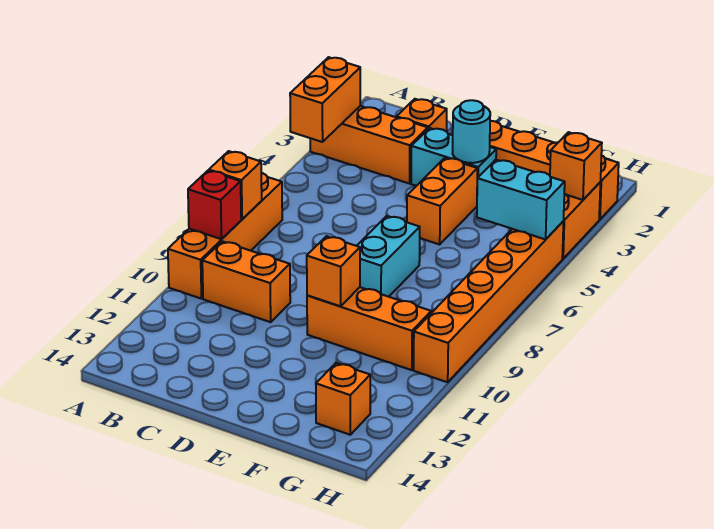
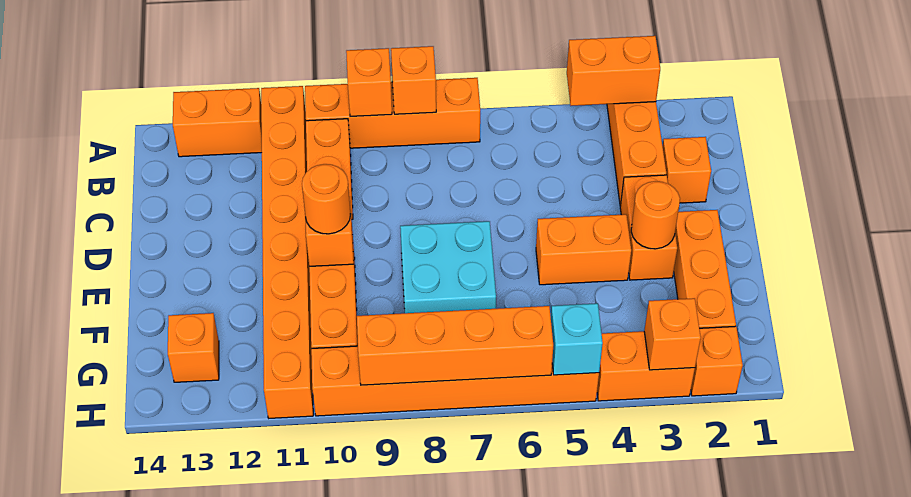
red brick A9 level 2 -> orange brick A9 level 2
none -> orange brick A11:H11 level 1
none -> orange brick A12:A13 level 1
cyan brick D3:E3 level 1 -> orange brick D3:E3 level 1
cyan round brick E3 level 2 -> orange round brick E3 level 2
cyan brick E7:E8 level 1 -> cyan brick E7:F8 level 1
none -> orange round brick E10 level 3
cyan brick G5:H5 level 2 -> cyan brick H5 level 2
none -> orange brick H6:H9 level 2

